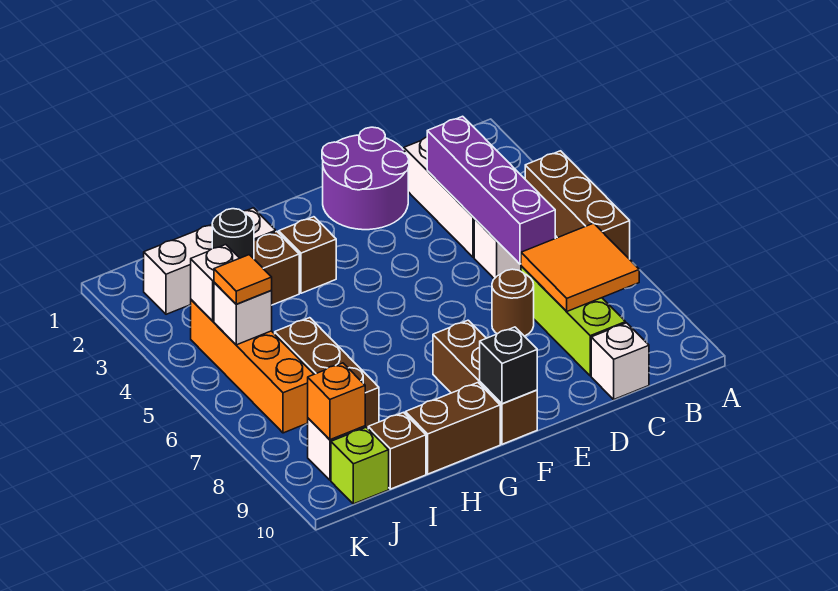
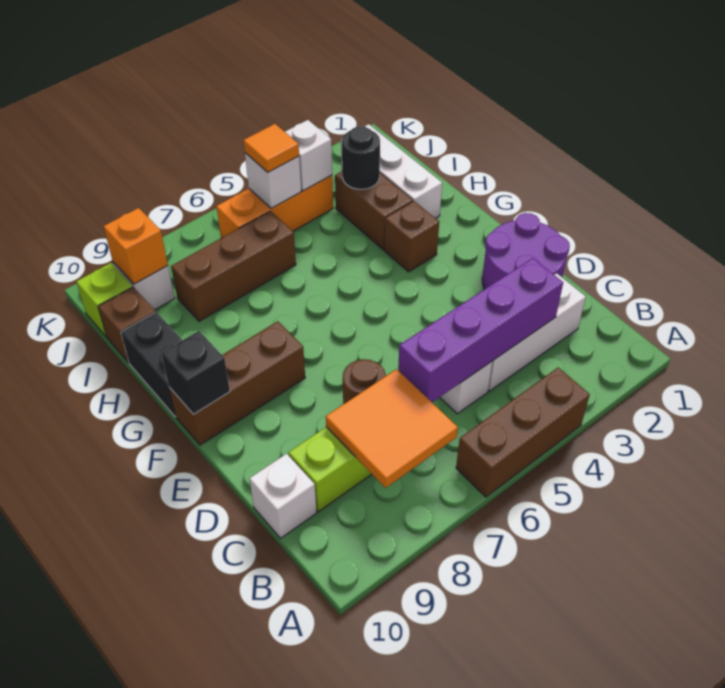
brown brick G10:H10 level 1 -> black brick G10:H10 level 1
orange brick J4:J7 level 1 -> orange brick J4:J6 level 1

